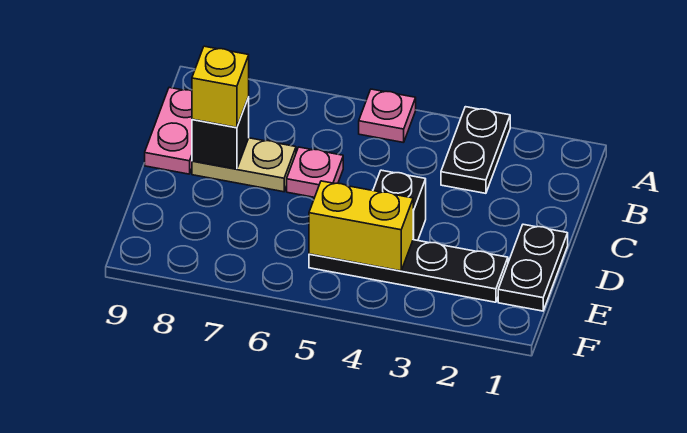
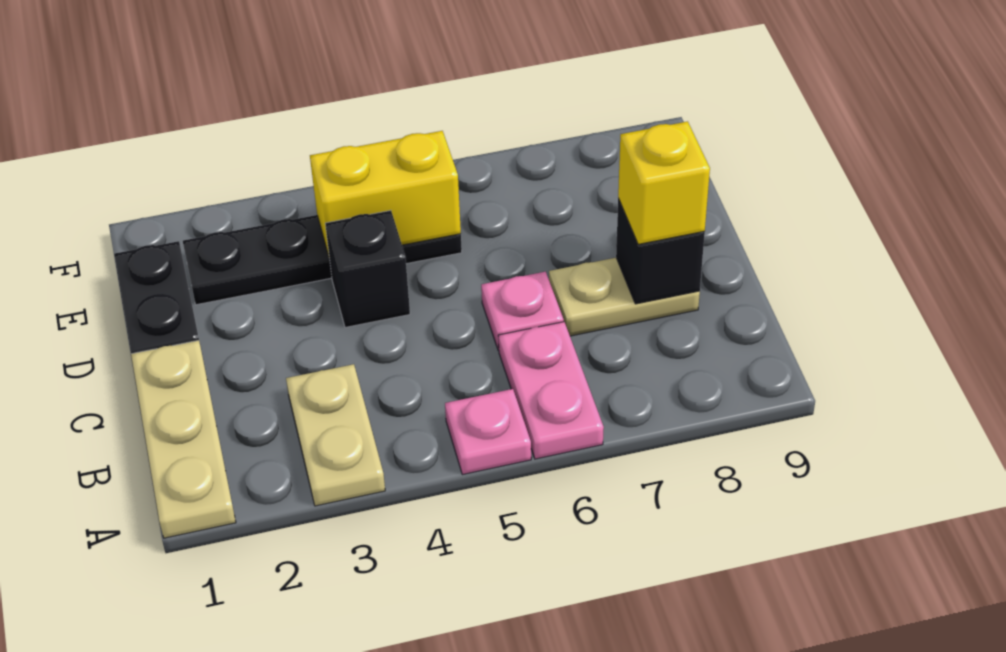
none -> tan plate A1:C1 level 1
black plate A3:B3 level 1 -> tan plate A3:B3 level 1
pink plate B9:C9 level 1 -> pink plate A6:B6 level 1

